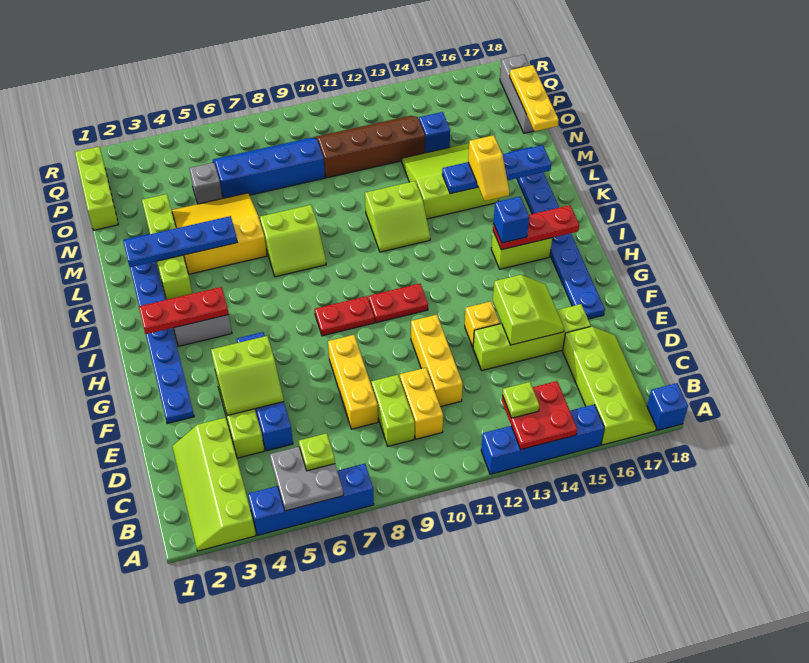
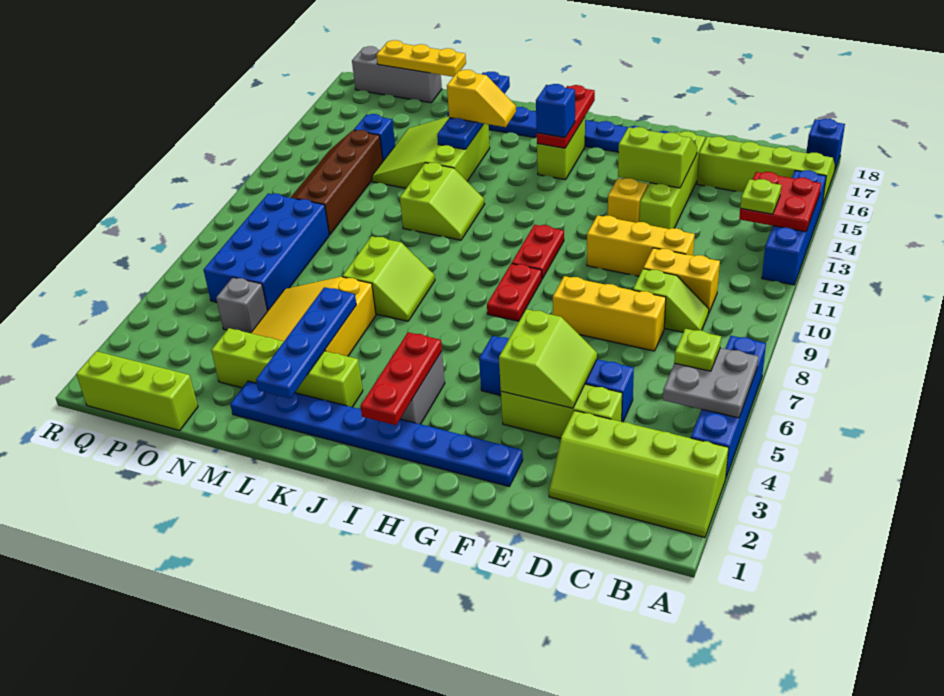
lime brick C9:D9 level 1 -> lime slope C9:D9 level 1 top D
blue slope O6:P9 level 1 top O -> blue brick O6:P9 level 1

